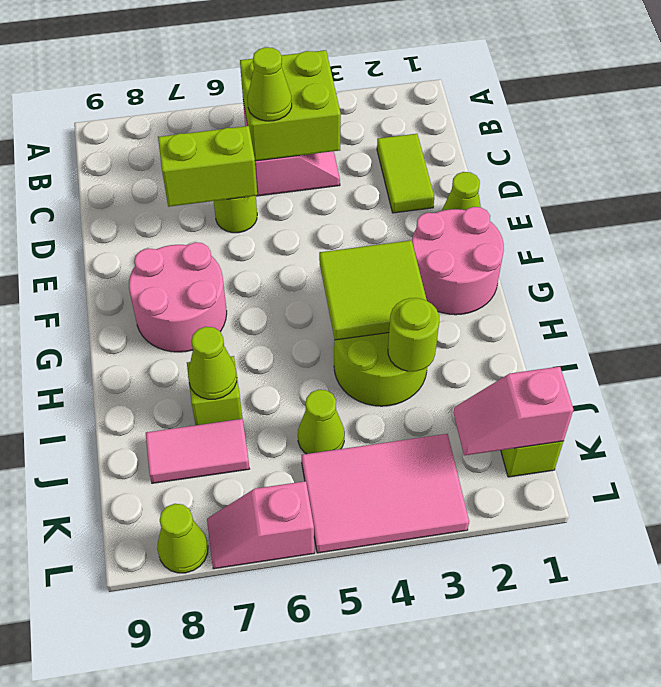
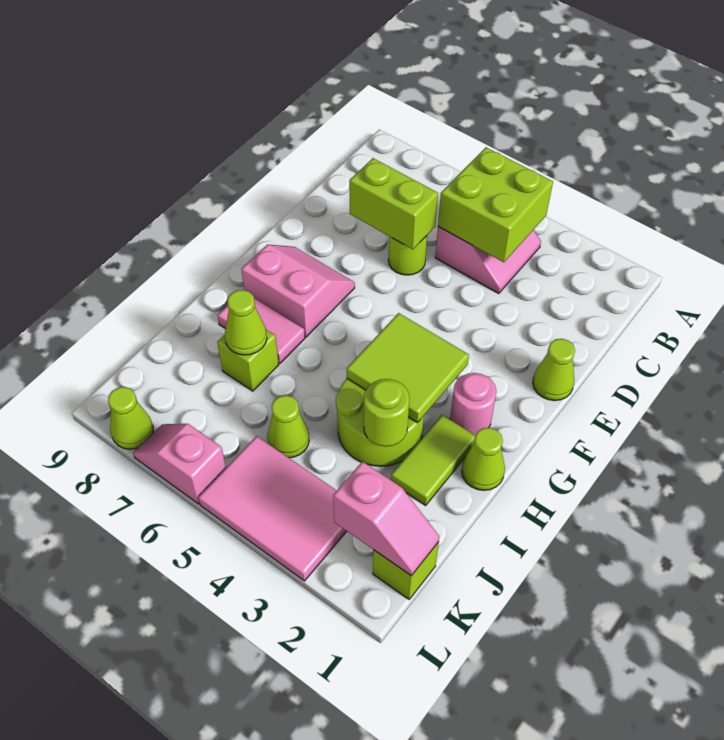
lime tile C2:D2 level 1 -> lime tile H2:I2 level 1
lime cone C5 level 3 -> lime cone H1 level 1
pink round brick F1:G2 level 1 -> pink round brick G2 level 1
pink round brick F7:G8 level 1 -> pink slope F7:G8 level 1 top G
pink tile J7:J8 level 1 -> pink tile H7:H8 level 1
pink slope K1:K2 level 2 top 1 -> pink slope K1:K2 level 2 top 2

